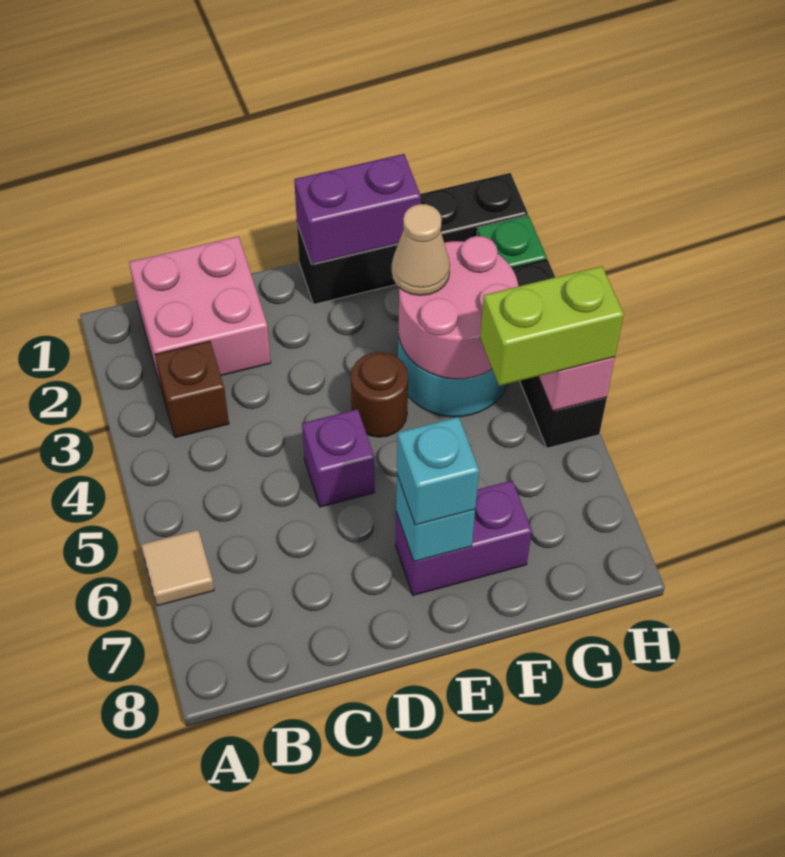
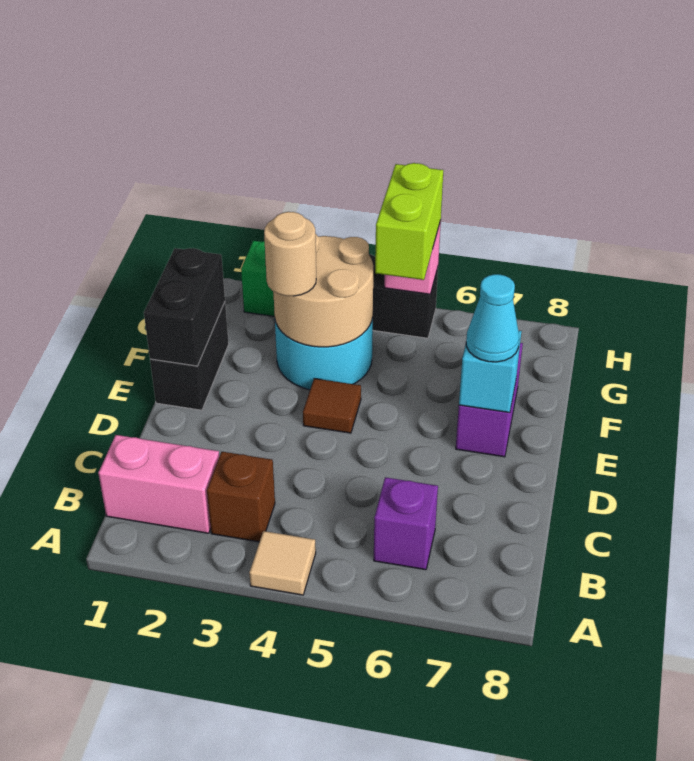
tan tile A6 level 1 -> tan tile A4 level 1
pink brick B1:C2 level 1 -> pink brick B1:B2 level 1
purple brick D5 level 1 -> purple brick B6 level 1
black brick E1:H1 level 1 -> black brick E1:F1 level 1
purple brick E1:F1 level 2 -> black brick E1:F1 level 2
brown round brick E4 level 1 -> brown tile E4 level 1
cyan brick E7 level 3 -> cyan cone E7 level 3
pink round brick F3:G4 level 2 -> tan round brick F3:G4 level 2
tan cone F3 level 3 -> tan round brick F3 level 3

